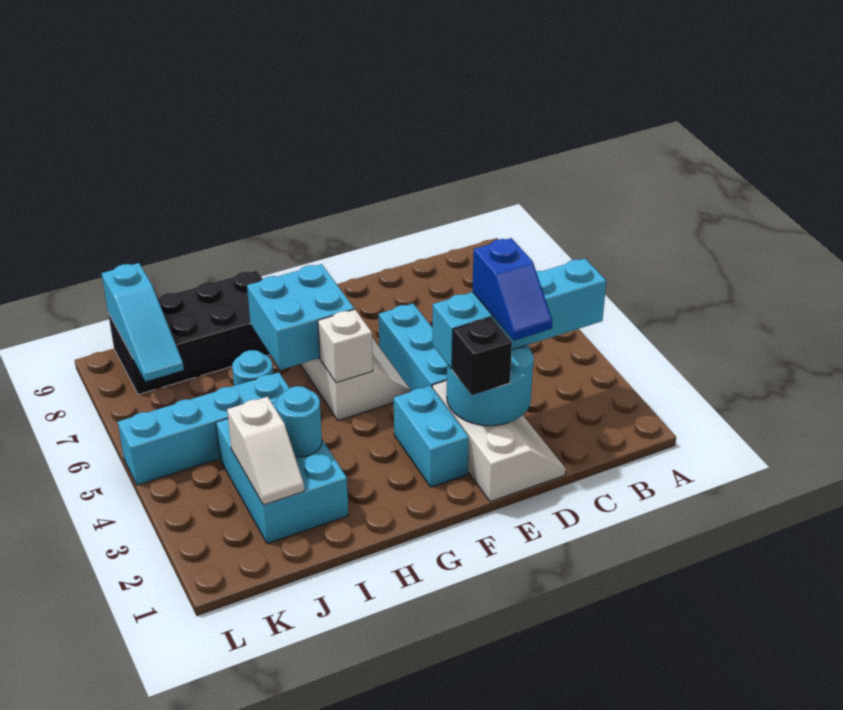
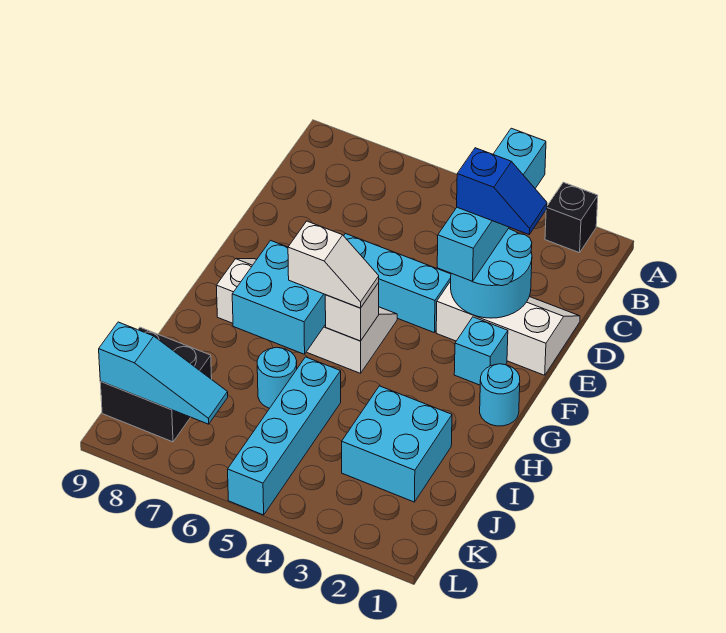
black brick E2 level 3 -> black brick A2 level 1
cyan brick F2:F3 level 1 -> cyan brick F2 level 1
black brick H8:K9 level 1 -> black brick J8:K9 level 1
cyan brick I2:J4 level 1 -> cyan brick I2:J3 level 1
cyan round brick I3 level 2 -> cyan round brick G1 level 1
white slope J2:J3 level 2 top 3 -> white slope G5:G6 level 3 top 6

